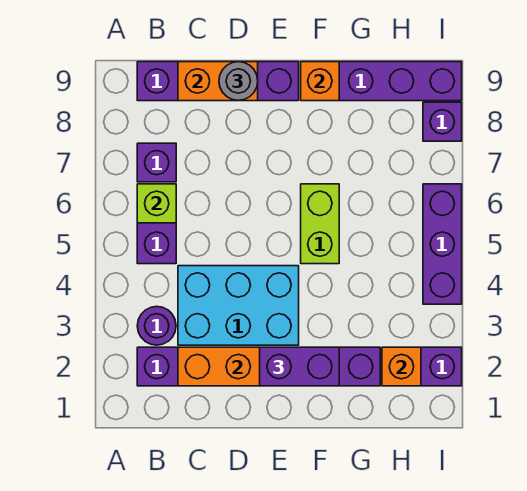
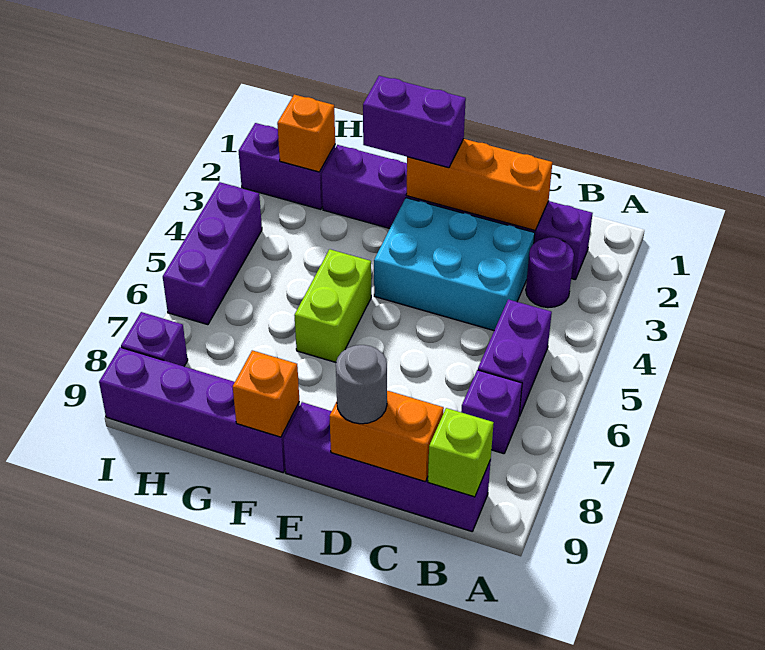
lime brick B6 level 2 -> lime brick B9 level 2

